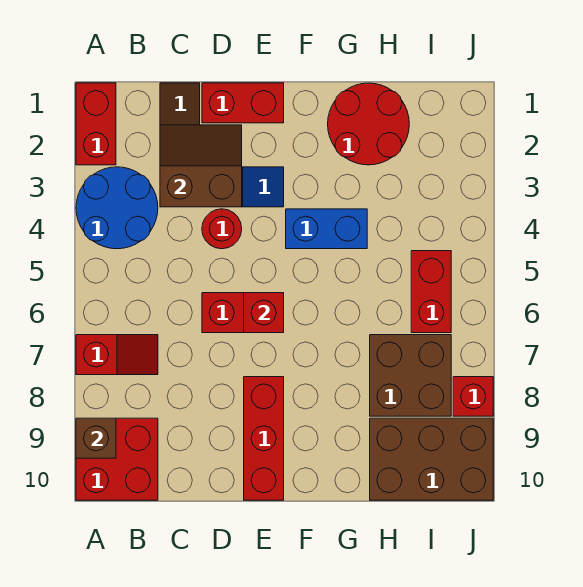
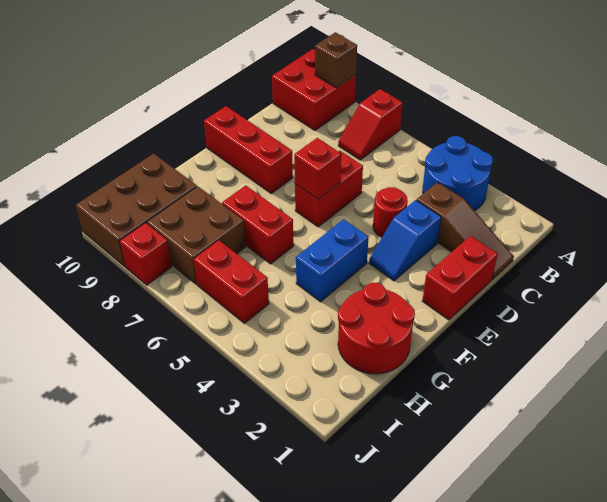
red brick A1:A2 level 1 -> red brick G6:G7 level 1
brown slope C2:D3 level 2 top 3 -> none

